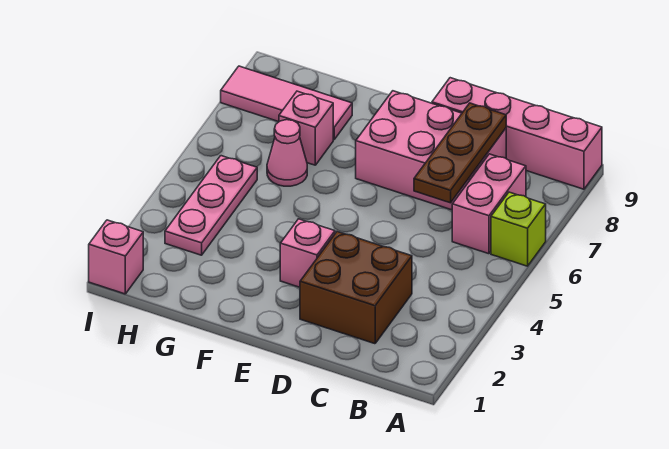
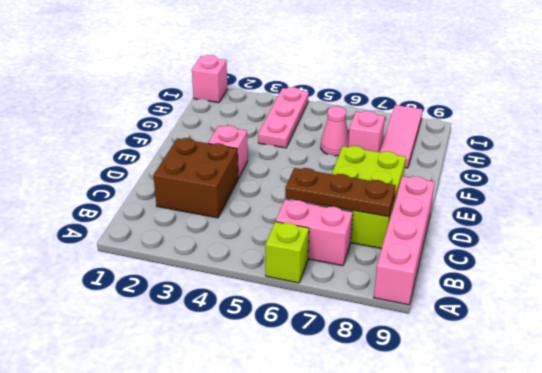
pink brick C7:E8 level 1 -> lime brick C7:E8 level 1
pink plate H3:H5 level 1 -> pink plate G4:I4 level 1

